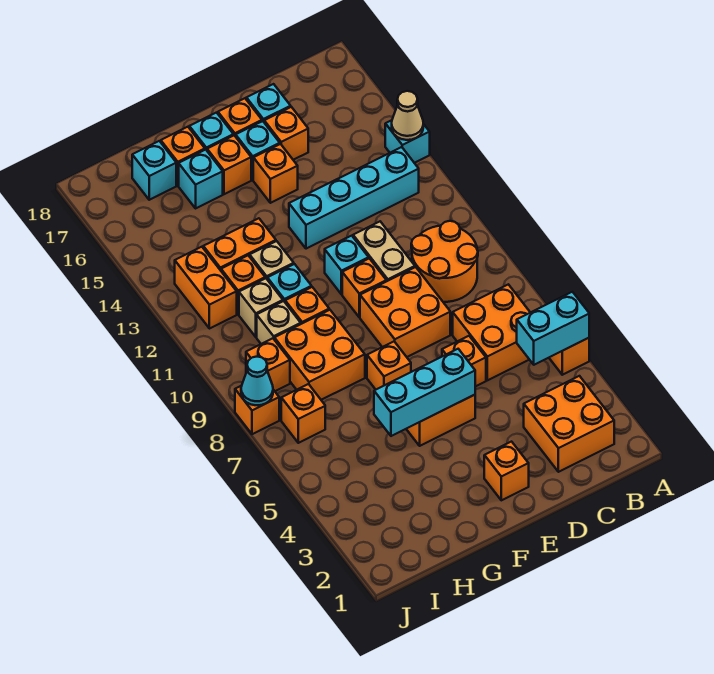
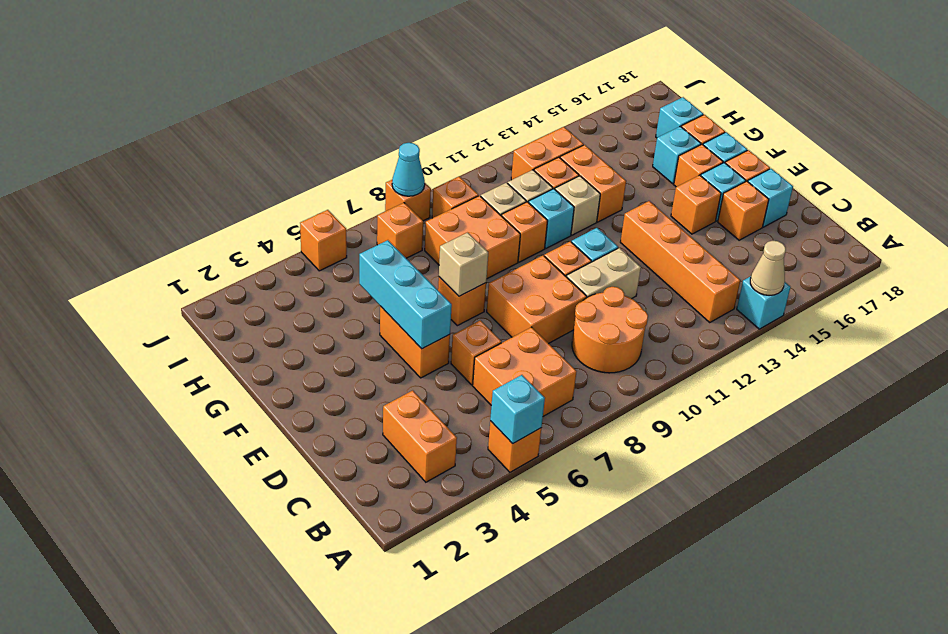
cyan brick A5:B5 level 2 -> cyan brick A5 level 2
orange brick B2:C3 level 1 -> orange brick B3:C3 level 1
cyan brick B13:E13 level 1 -> orange brick B13:E13 level 1
orange brick E2 level 1 -> orange brick J5 level 1
none -> tan brick F7 level 2

